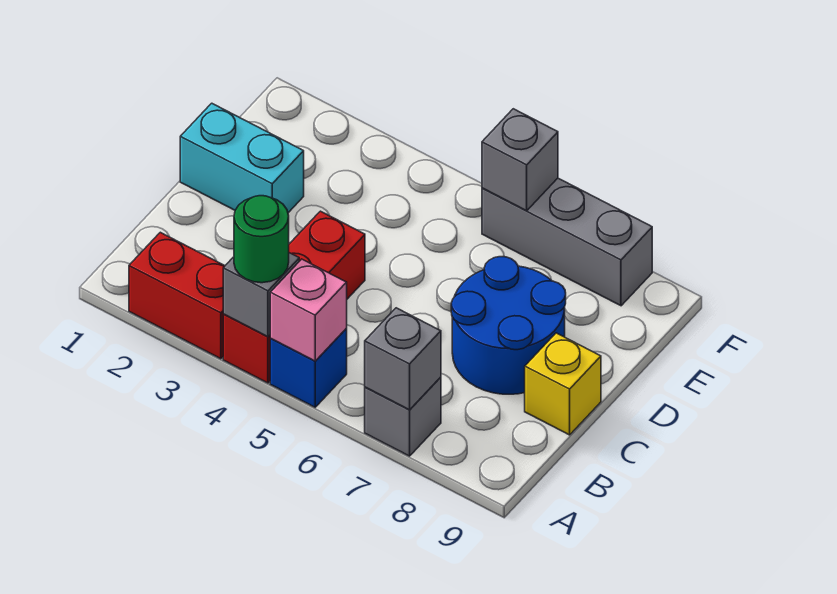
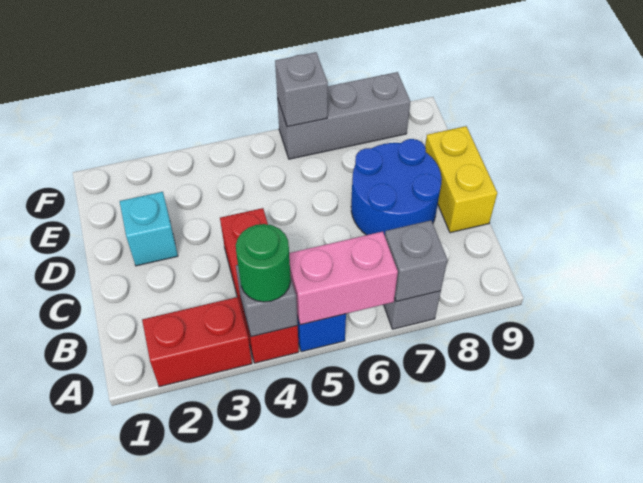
pink brick A5 level 2 -> pink brick A5:A6 level 2
yellow brick C9 level 1 -> yellow brick C9:D9 level 1
cyan brick D1:D2 level 1 -> cyan brick D2 level 1

